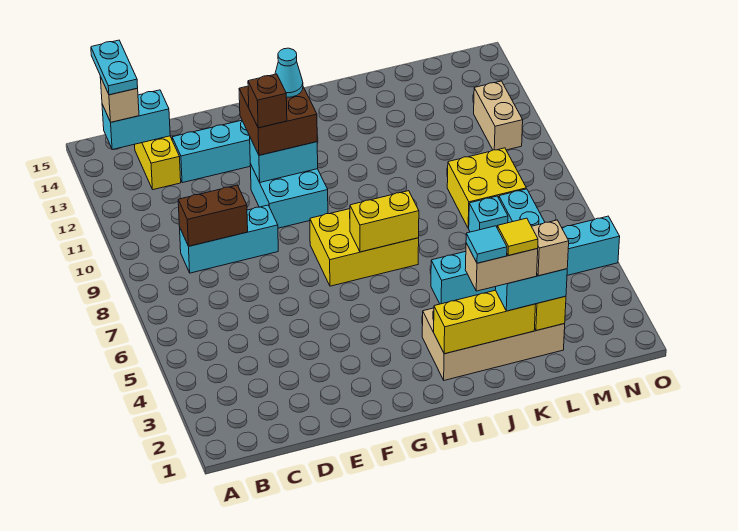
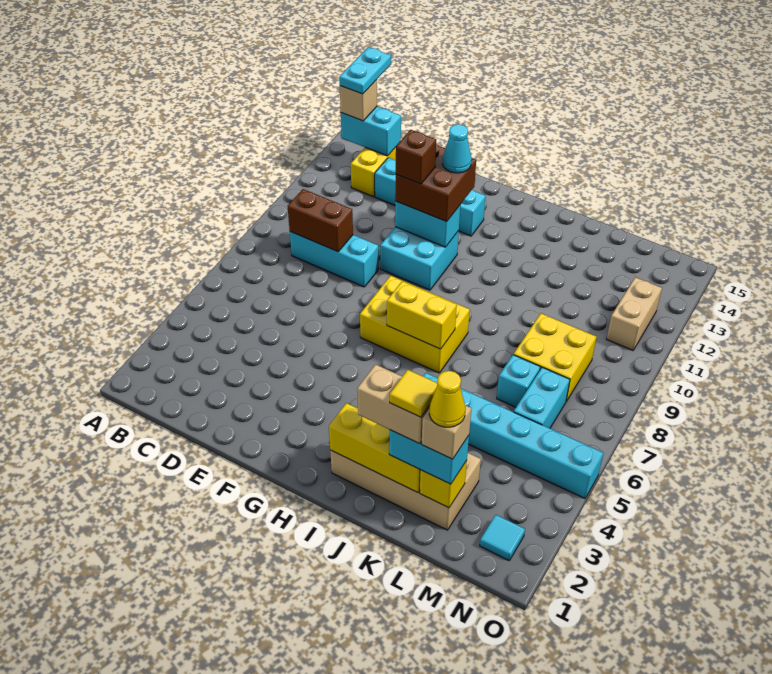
cyan tile J2 level 5 -> cyan tile N2 level 1
none -> yellow cone L2 level 5

